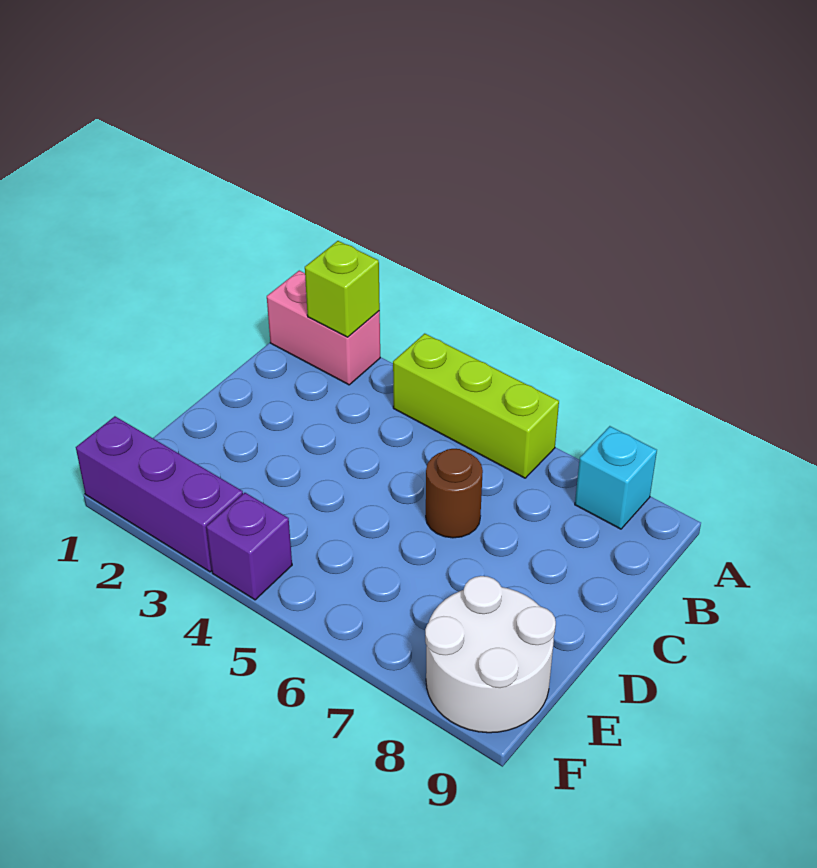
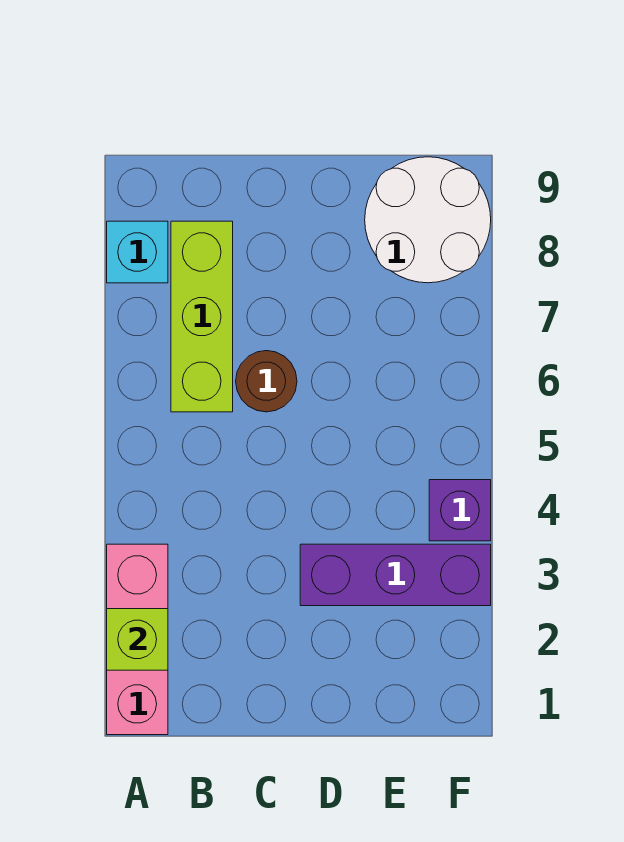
pink brick A1:A2 level 1 -> pink brick A1:A3 level 1
lime brick A4:A6 level 1 -> lime brick B6:B8 level 1
purple brick F1:F3 level 1 -> purple brick D3:F3 level 1

